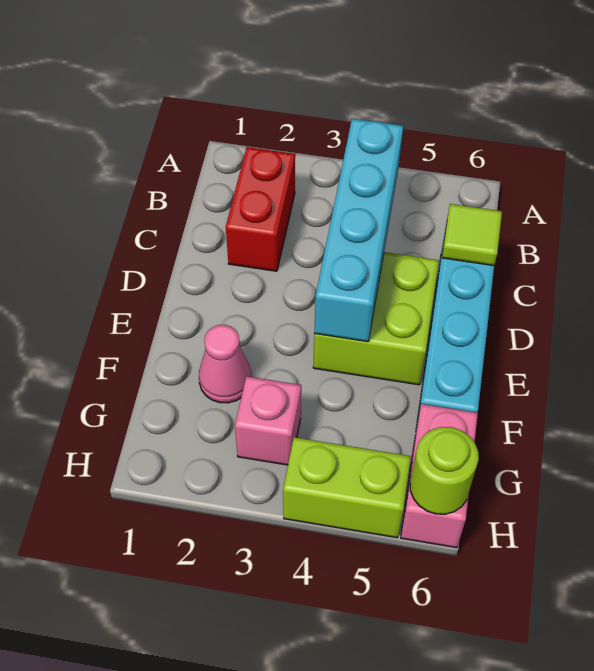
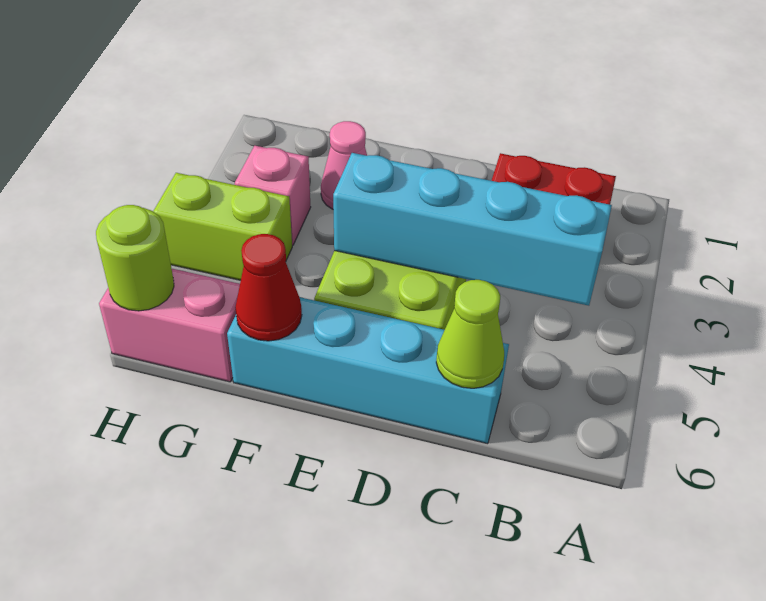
lime tile C6 level 2 -> lime cone C6 level 2
none -> red cone F6 level 2
lime brick H4:H5 level 1 -> lime brick G4:H4 level 1

